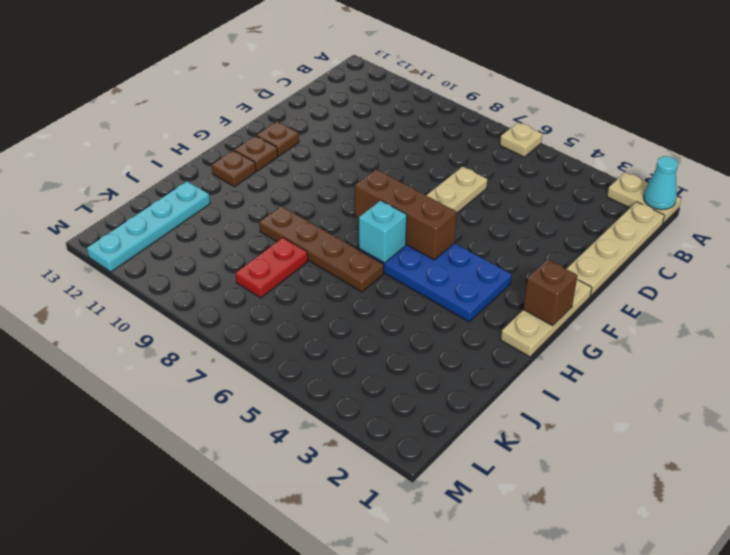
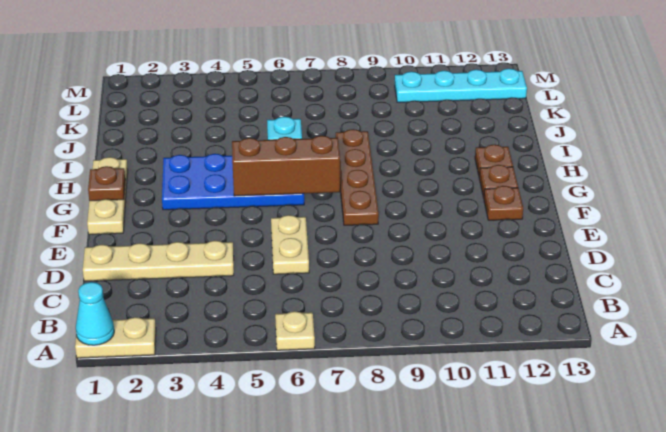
tan plate B1:E1 level 1 -> tan plate D1:D4 level 1
brown brick G1 level 2 -> brown plate G1 level 2
brown plate I6:I9 level 1 -> brown plate F8:I8 level 1
red plate J8:K8 level 1 -> none
cyan plate J12:M12 level 1 -> cyan plate L10:L13 level 1

